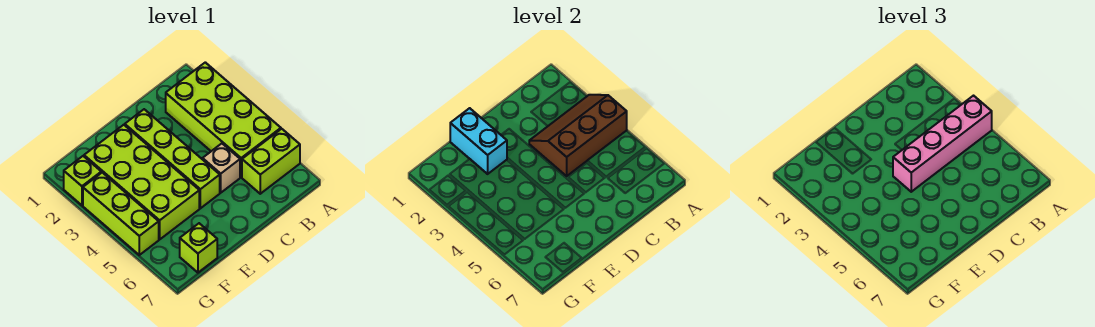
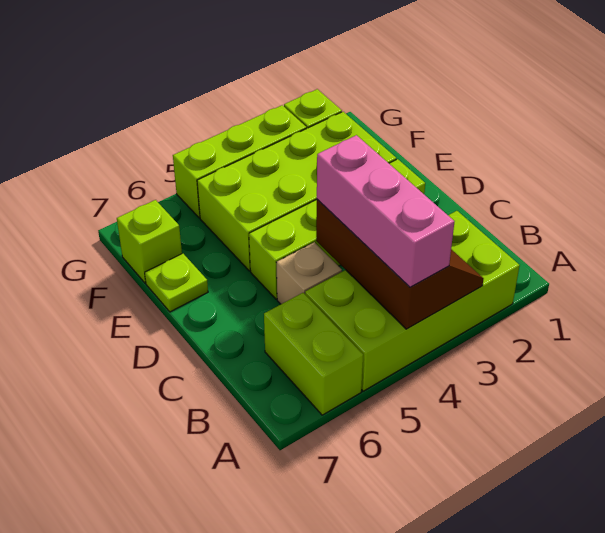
pink brick A4:D4 level 3 -> pink brick A4:C4 level 3
cyan brick E1:E2 level 2 -> none
none -> lime plate E7 level 1

